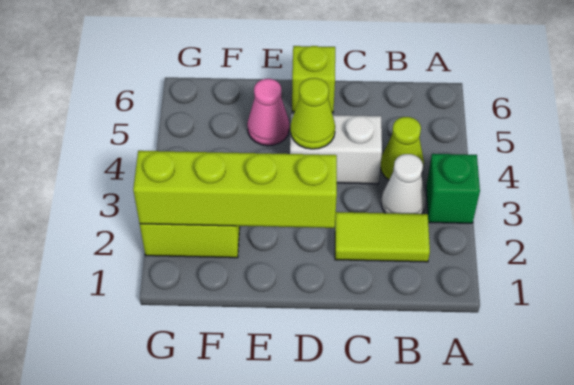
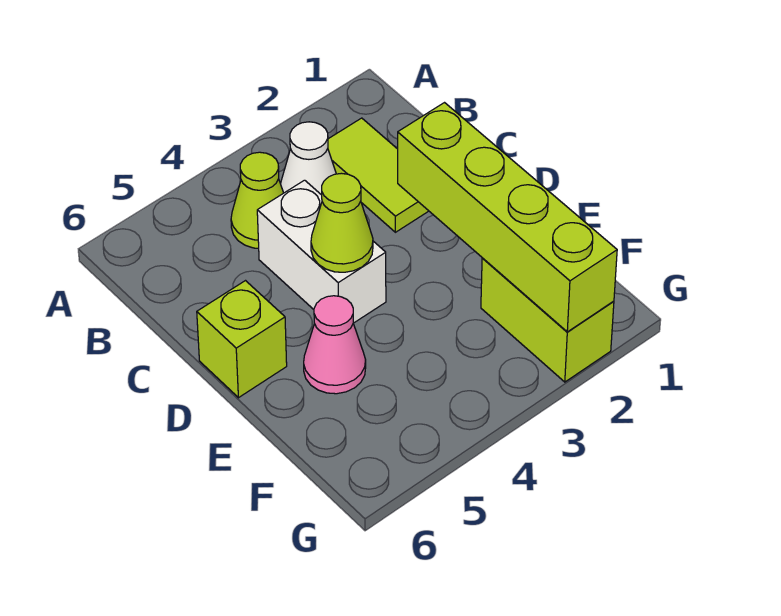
green brick A3 level 1 -> none

